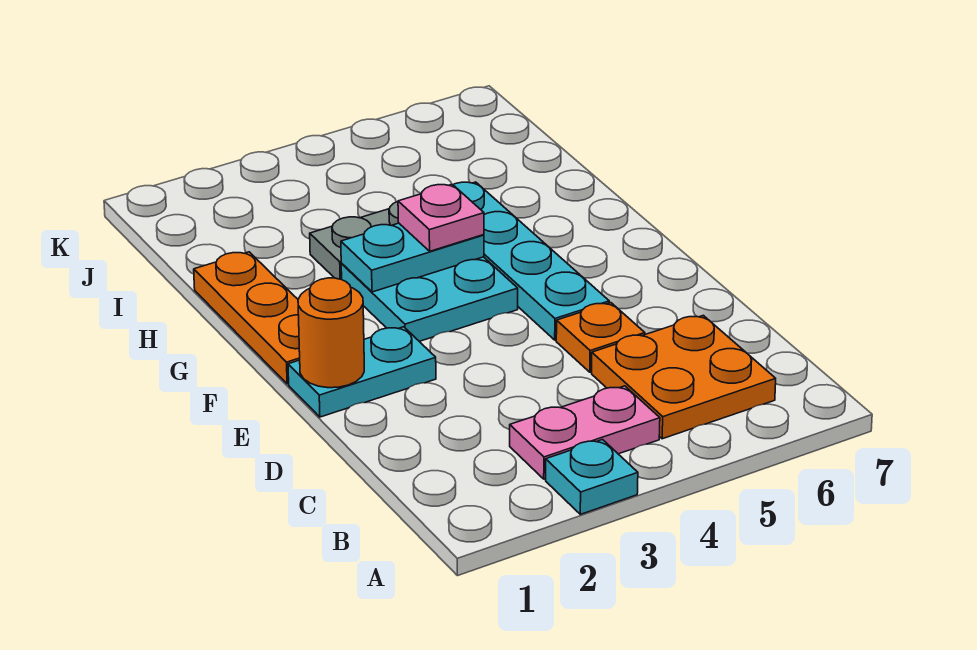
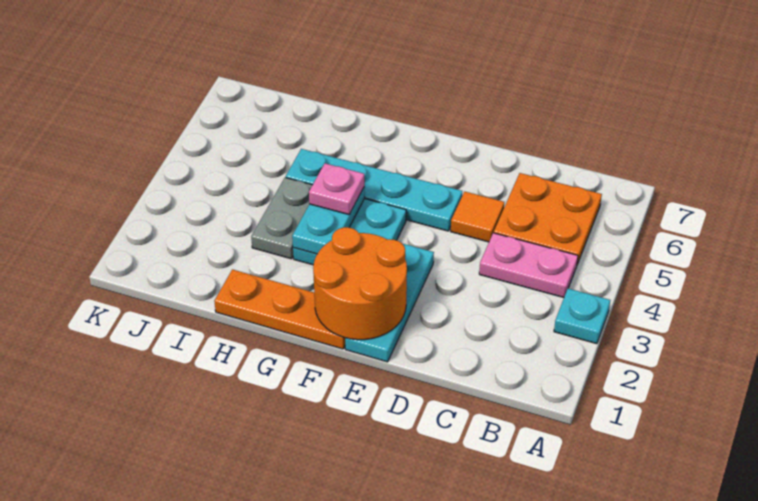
pink plate B3:B4 level 1 -> pink plate B4:C4 level 1
orange plate D5 level 1 -> orange tile D5 level 1
cyan plate E1:E2 level 1 -> cyan plate E1:E3 level 1
orange round brick E1 level 2 -> orange round brick E1:F2 level 2

